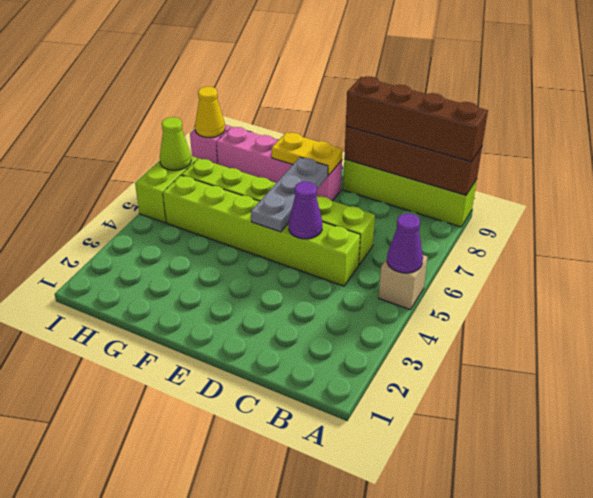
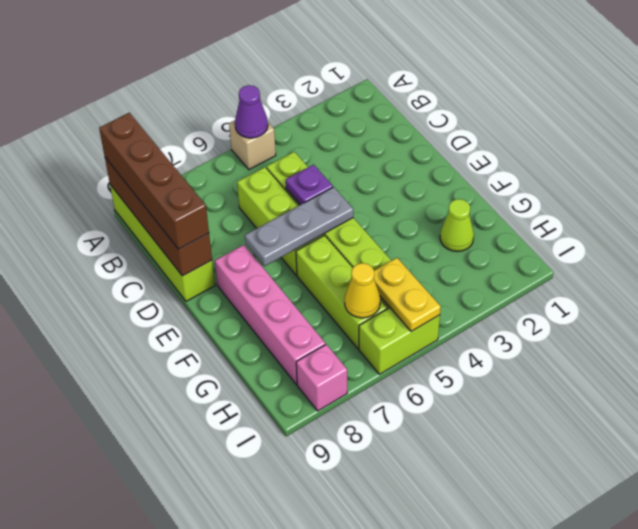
purple cone D5 level 2 -> purple plate D5 level 2
yellow plate E8:F8 level 2 -> yellow plate H5:I5 level 2
lime cone I6 level 2 -> lime cone G2 level 1
yellow cone I8 level 2 -> yellow cone H6 level 2

